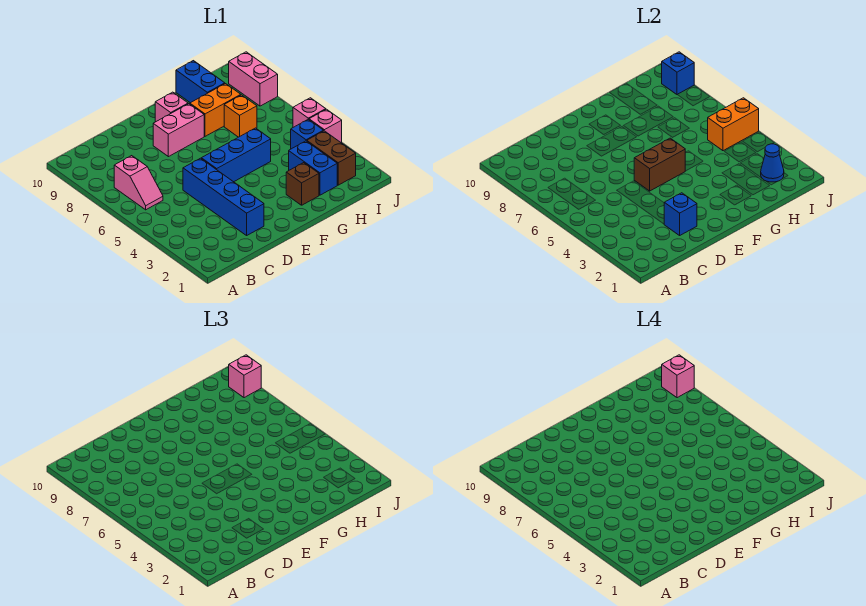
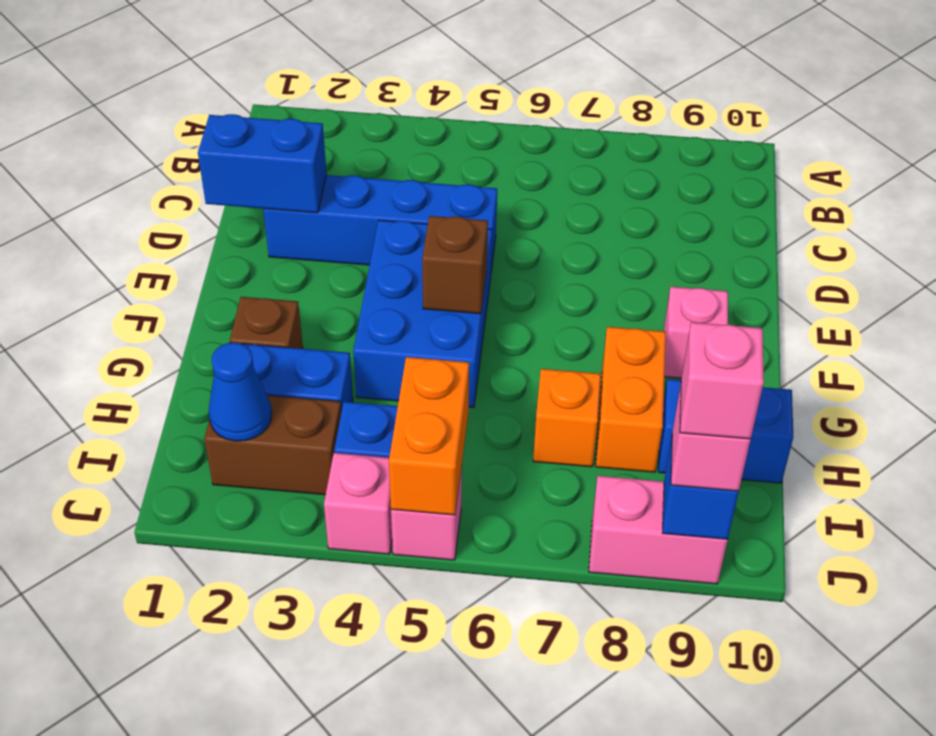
pink slope B6:B7 level 1 top 7 -> none
blue brick D2 level 2 -> blue brick D1:D2 level 2
blue brick E5:G5 level 1 -> blue brick E4:G5 level 1
brown brick E5:F5 level 2 -> brown brick F5 level 2
pink brick E8:F8 level 1 -> none

